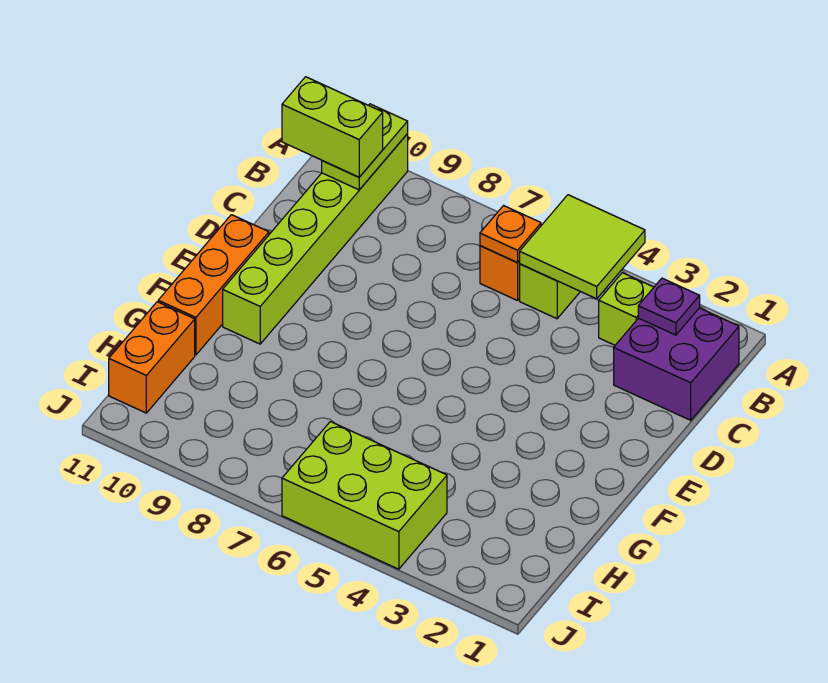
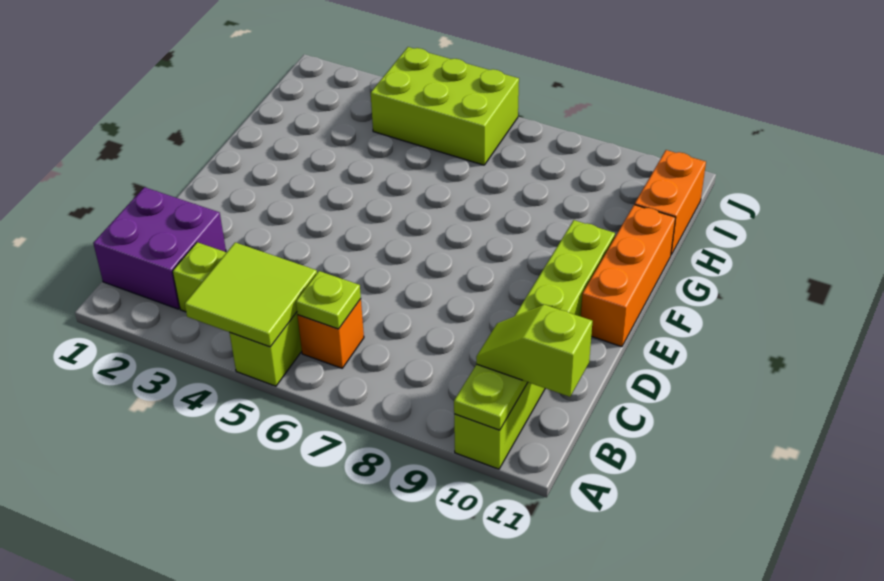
purple plate B2 level 2 -> none
orange plate B6 level 2 -> lime plate B6 level 2
lime brick B10:B11 level 3 -> lime slope B10:B11 level 3 top 11

